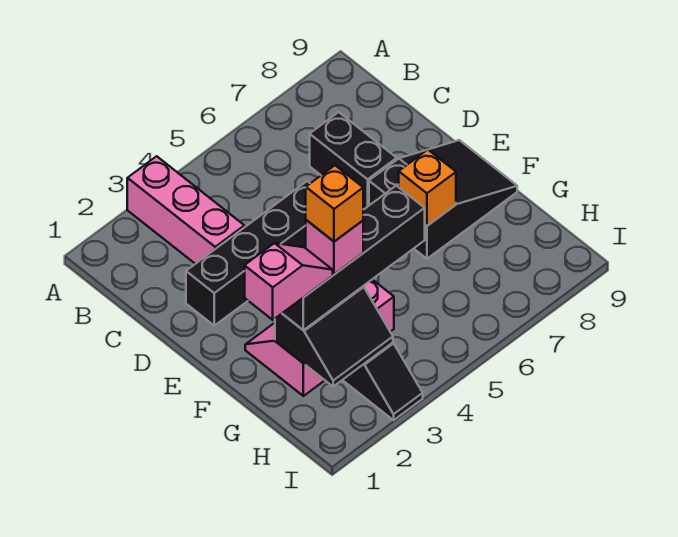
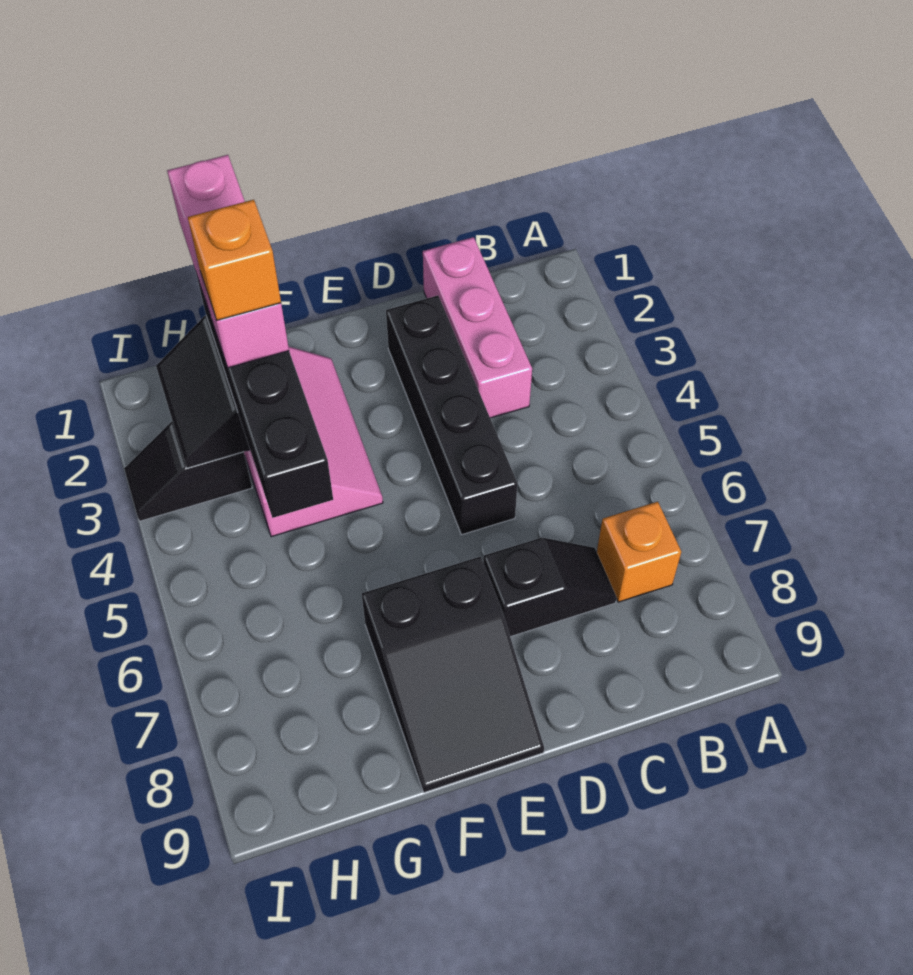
pink brick A3:C3 level 1 -> pink brick C1:C3 level 1
black brick C7:D7 level 1 -> black slope C7:D7 level 1 top D
orange brick F7 level 2 -> orange brick B7 level 1

